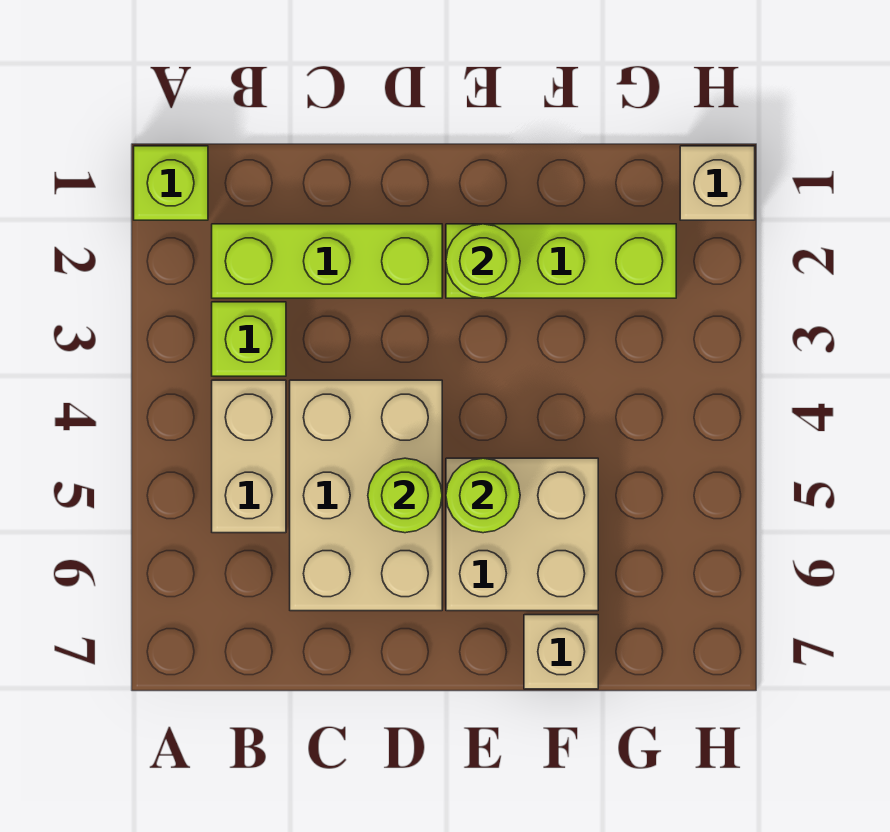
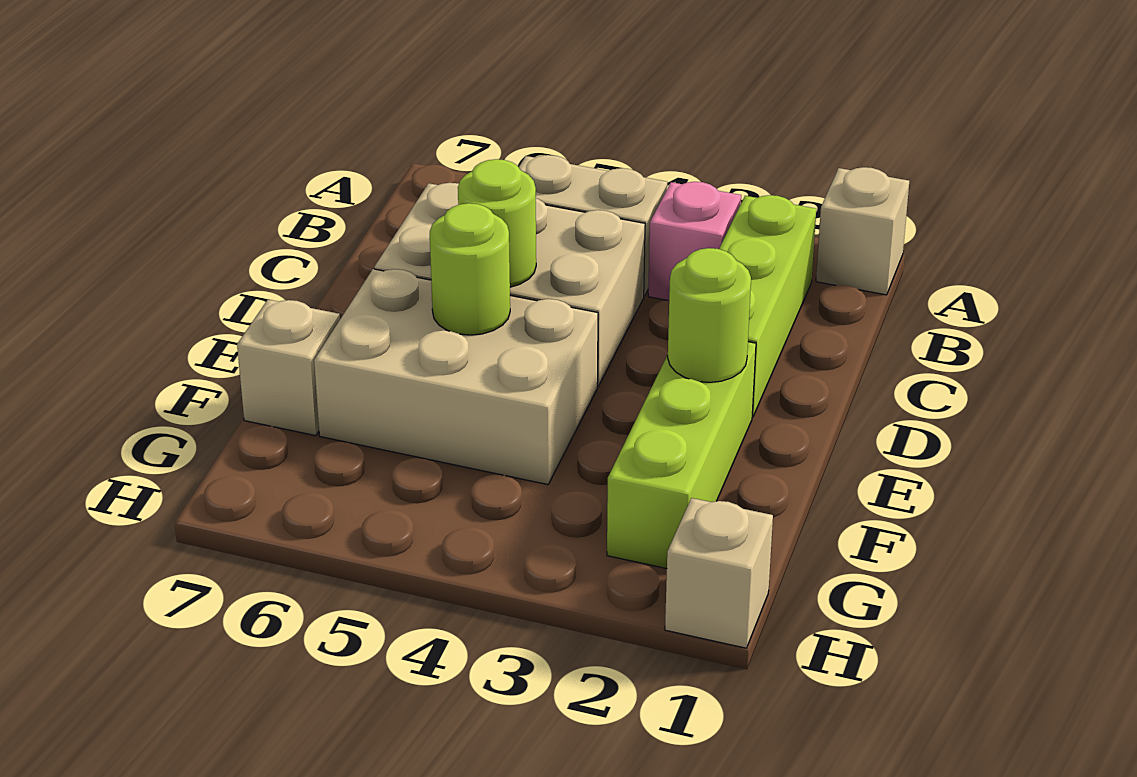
lime brick A1 level 1 -> tan brick A1 level 1
lime brick B3 level 1 -> pink brick B3 level 1
tan brick E5:F6 level 1 -> tan brick E4:F6 level 1

